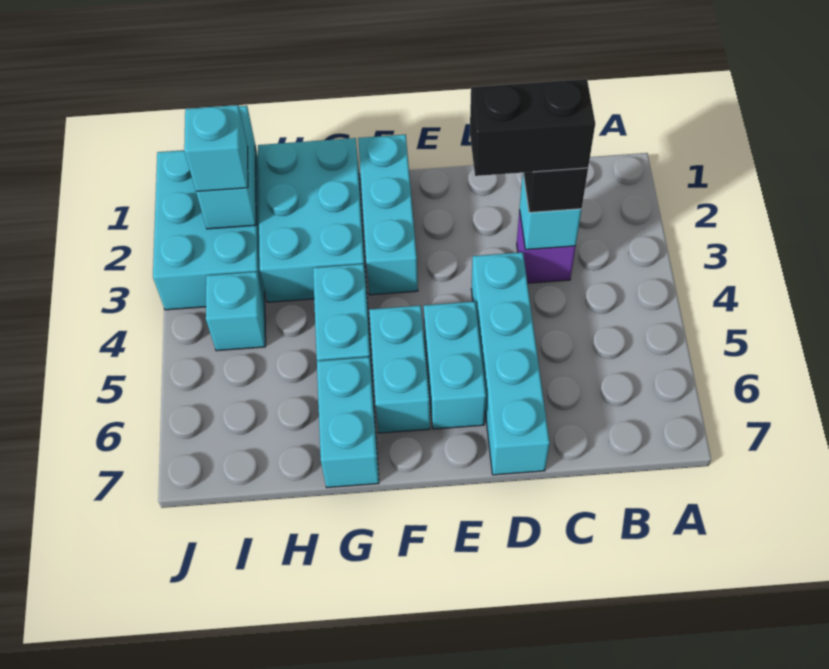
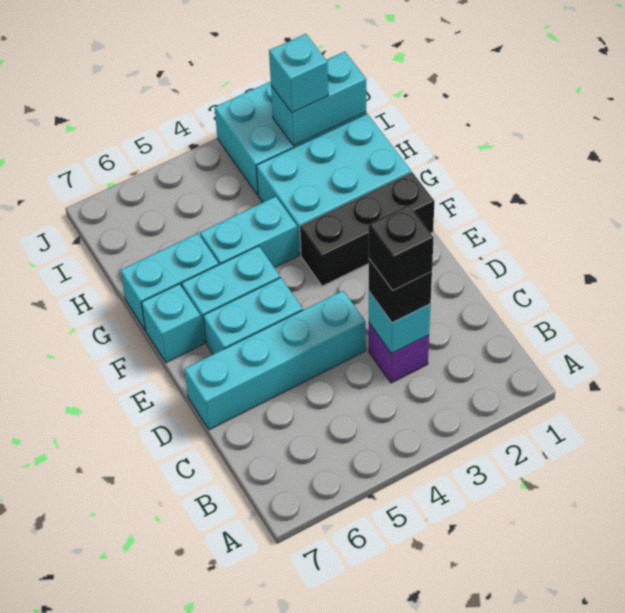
black brick C3:D3 level 4 -> black brick C3 level 4
cyan brick F1:F3 level 1 -> black brick F1:F3 level 1
cyan brick I4 level 1 -> cyan brick F7 level 1

